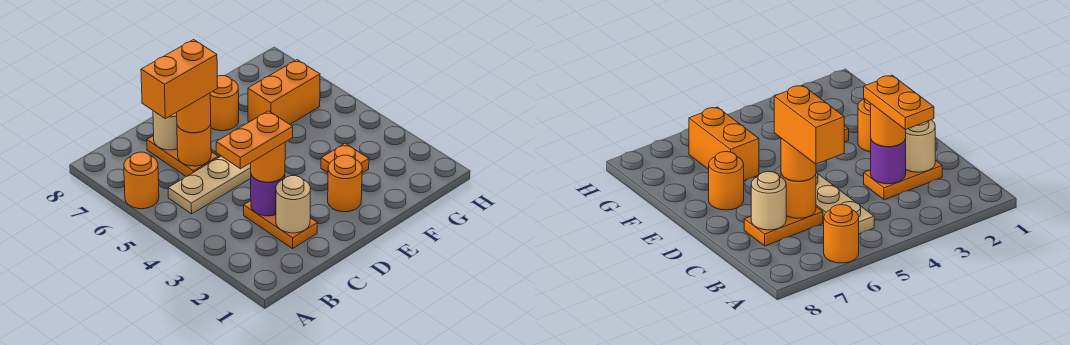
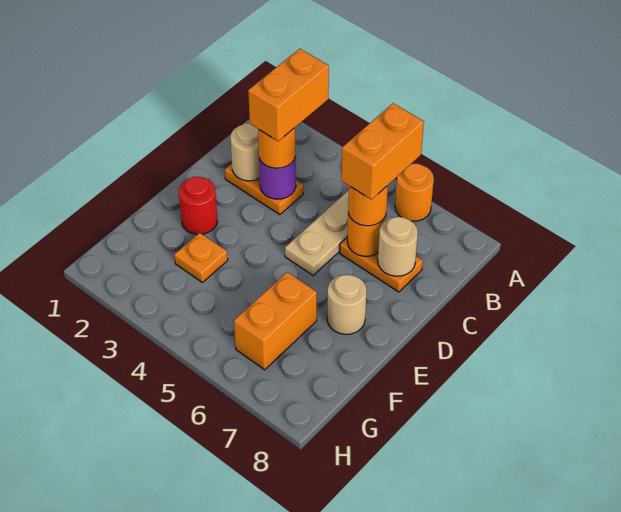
orange plate B3:C3 level 4 -> orange brick B3:C3 level 4
orange round brick E2 level 1 -> red round brick E2 level 1
orange round brick E7 level 1 -> tan round brick E7 level 1

